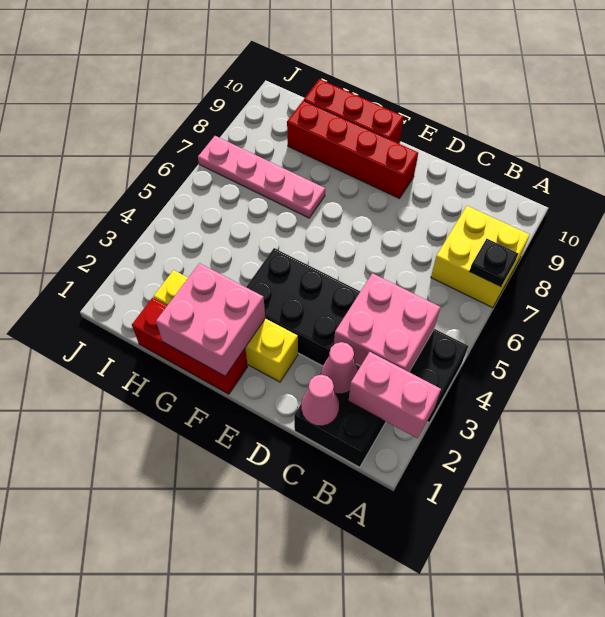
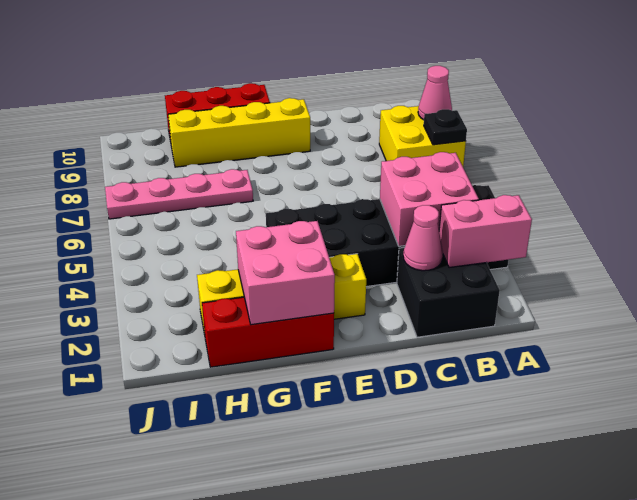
pink cone C1 level 2 -> pink cone A8 level 2
red brick E9:H9 level 1 -> yellow brick E9:H9 level 1

